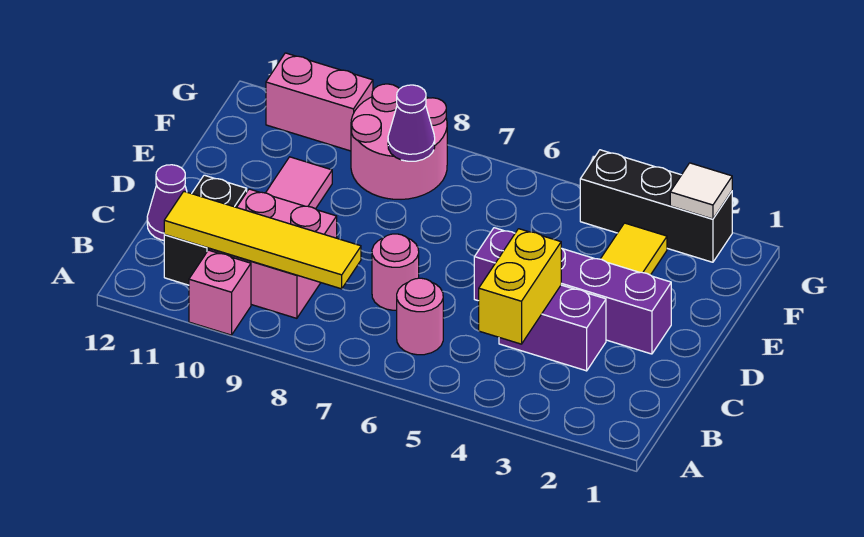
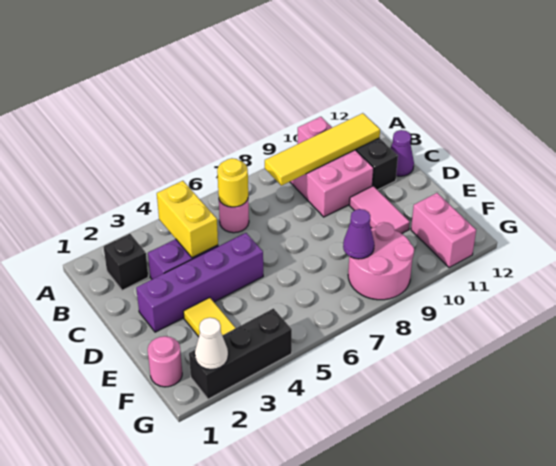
none -> black brick B2 level 1
none -> yellow round brick B6 level 2
pink round brick C7 level 1 -> pink round brick F1 level 1
white tile G2 level 2 -> white cone G2 level 2
pink brick G10:G11 level 1 -> pink brick F11:G11 level 1

